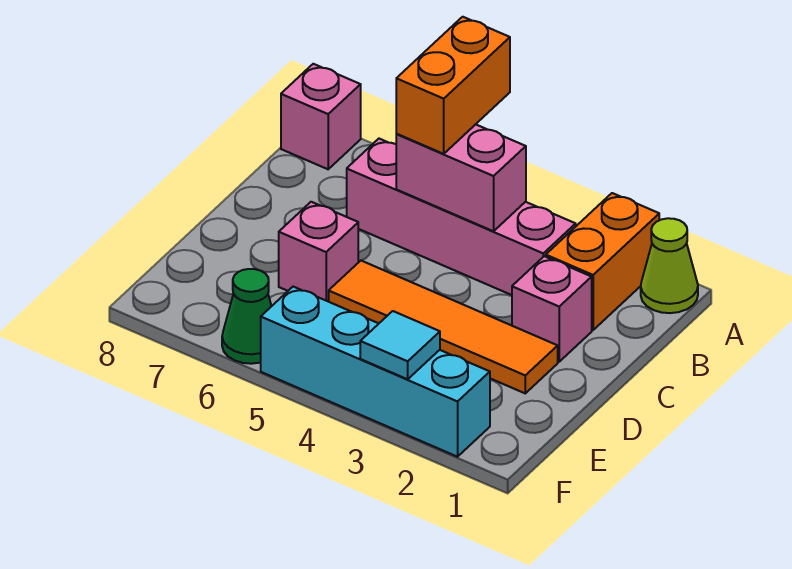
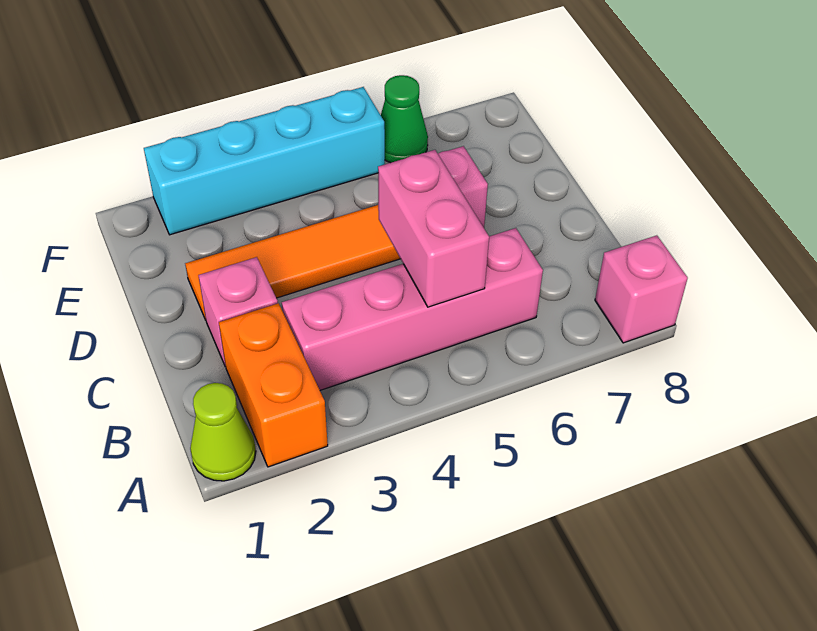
orange brick A5:B5 level 3 -> none
pink brick B4:B5 level 2 -> pink brick B5:C5 level 2
cyan tile F3 level 2 -> none

